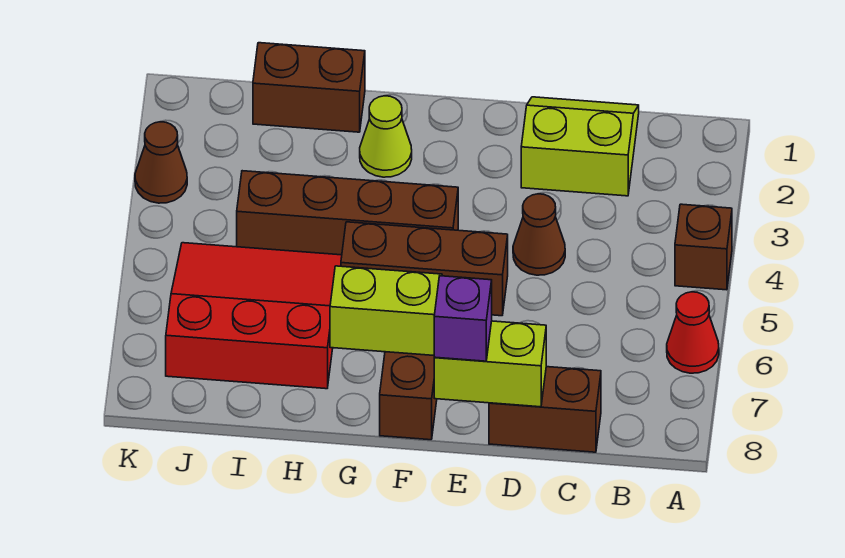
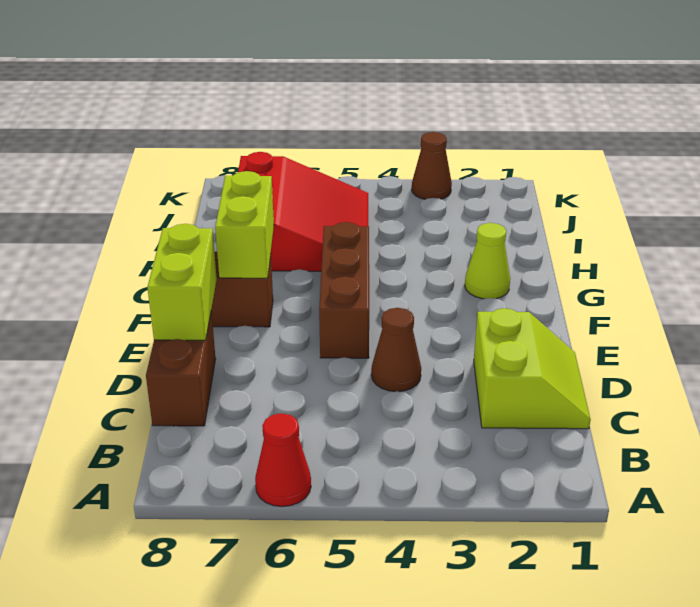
brown brick A4 level 1 -> none
purple brick E8 level 3 -> none
brown brick F4:I4 level 1 -> none
brown brick H1:I1 level 1 -> none

